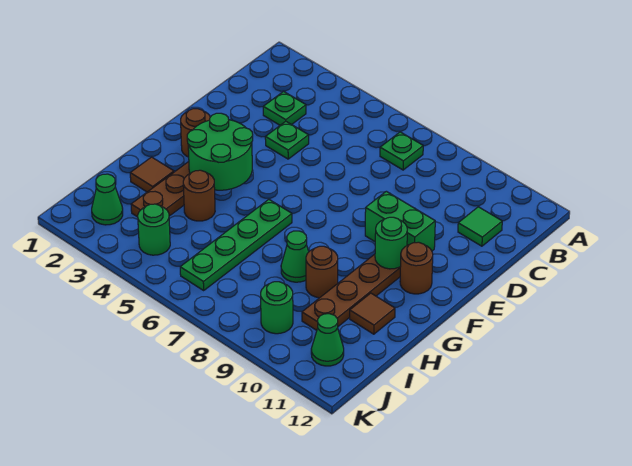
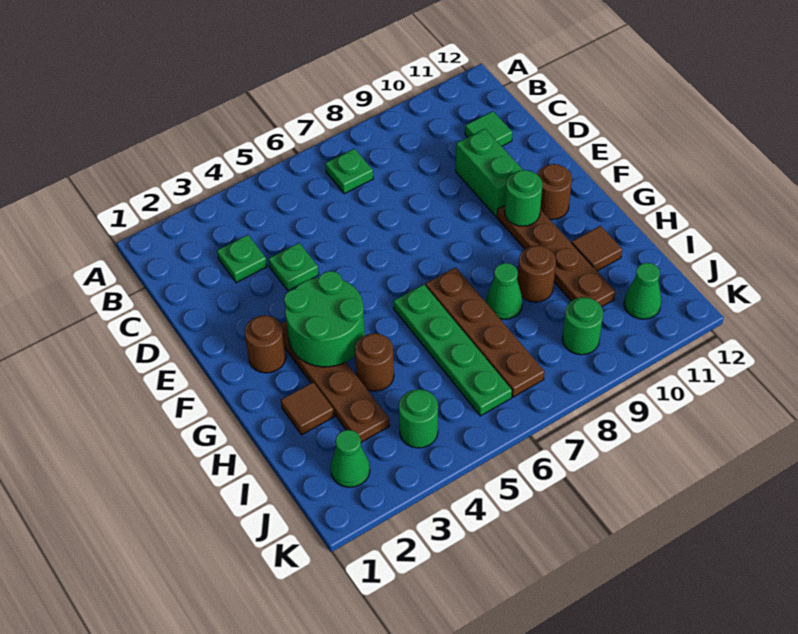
green brick E9:E10 level 1 -> green brick D10:E10 level 1
none -> brown plate G7:J7 level 1

